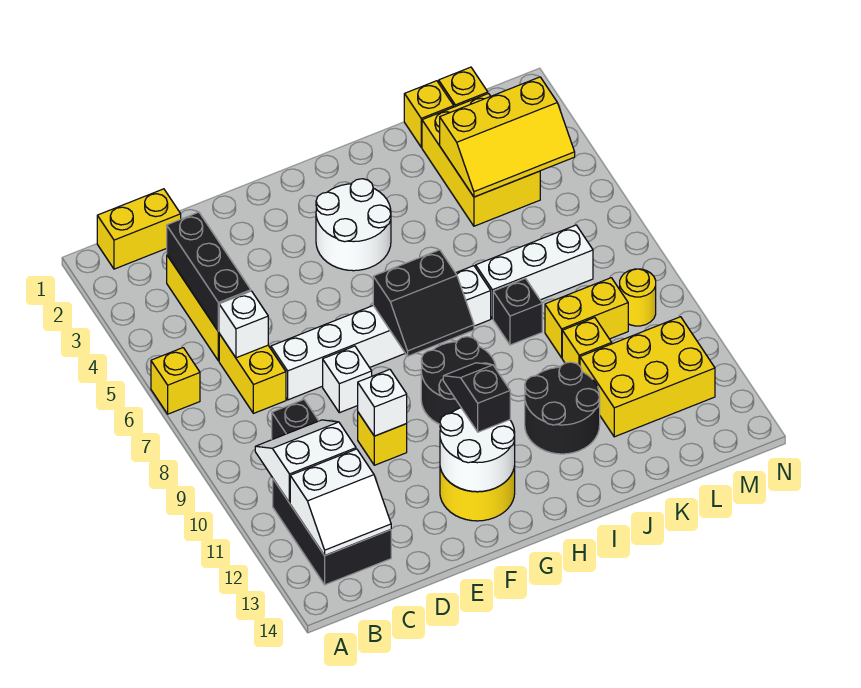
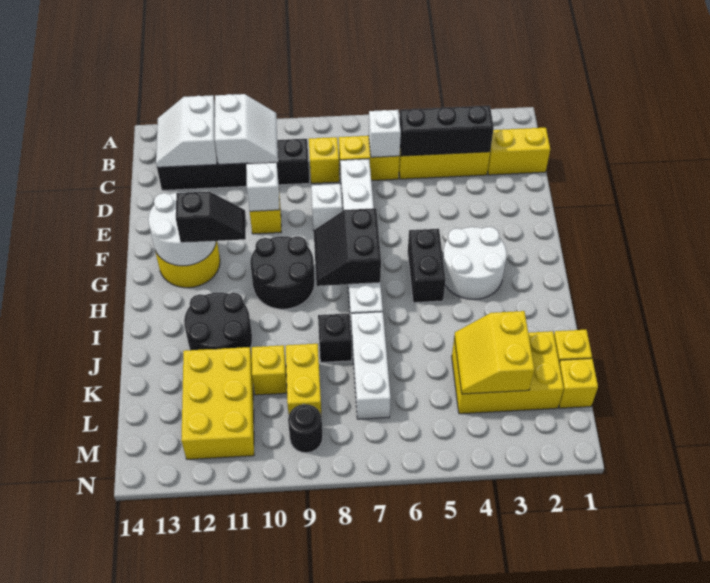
yellow brick A6 level 1 -> yellow brick C8 level 1
yellow brick B1:C1 level 1 -> yellow brick C1:C2 level 1
none -> black brick G5:H5 level 1
yellow slope K3:M4 level 2 top 3 -> yellow slope K3:L4 level 2 top 3
yellow round brick M9 level 1 -> black round brick M9 level 1

